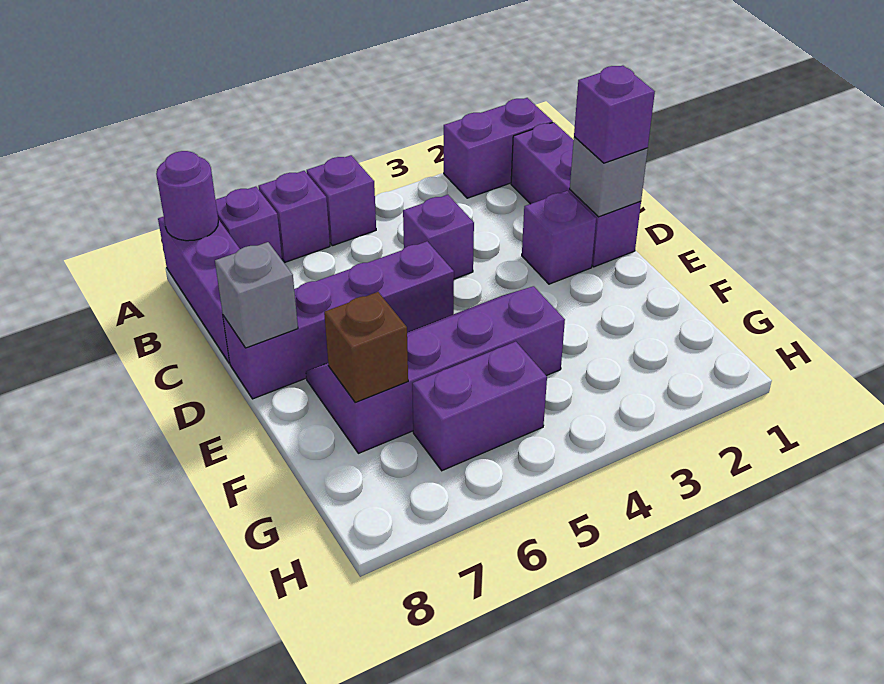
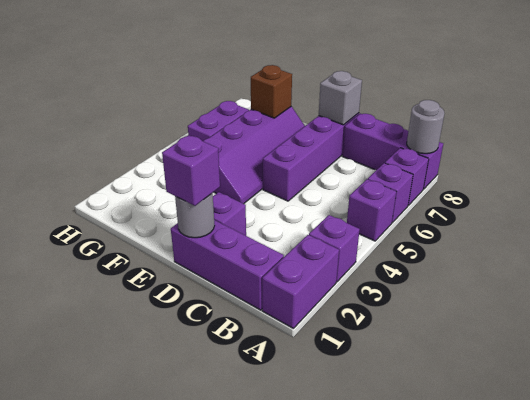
purple round brick A8 level 2 -> grey round brick A8 level 2
purple brick C4 level 1 -> purple brick A3 level 1
grey brick D1 level 2 -> grey round brick D1 level 2

